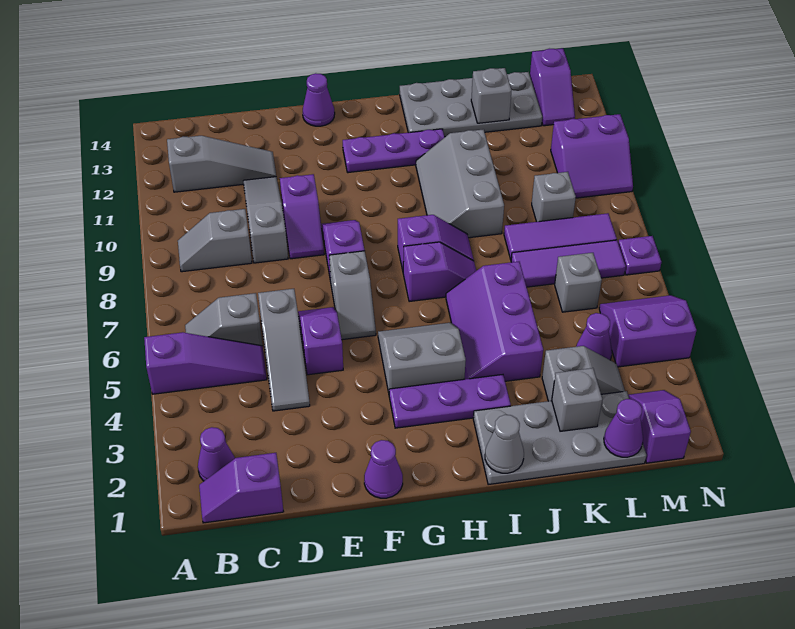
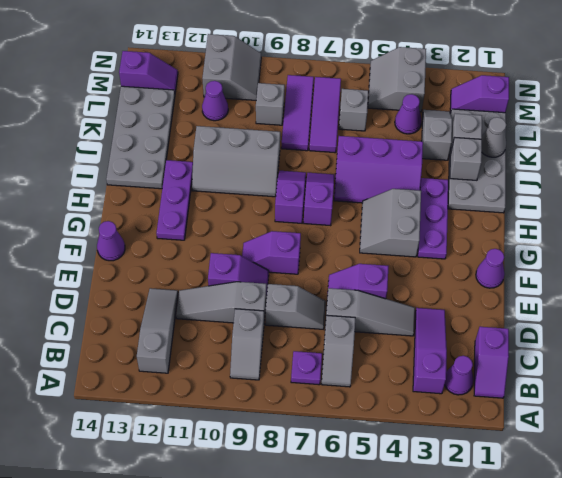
purple slope A5:C5 level 1 top A -> purple slope B3:D3 level 1 top B
grey slope F6:F7 level 1 top 7 -> grey slope D7:D8 level 1 top 8
grey cone I1 level 2 -> grey cone K1 level 2
grey brick K13 level 2 -> grey brick J2 level 2
purple cone L1 level 2 -> purple cone L11 level 1
purple slope M4:N5 level 1 top 4 -> grey slope M4:N5 level 1 top 4
purple slope M10:N11 level 1 top 11 -> grey slope M10:N11 level 1 top 11
purple plate N7 level 1 -> purple plate B7 level 1

